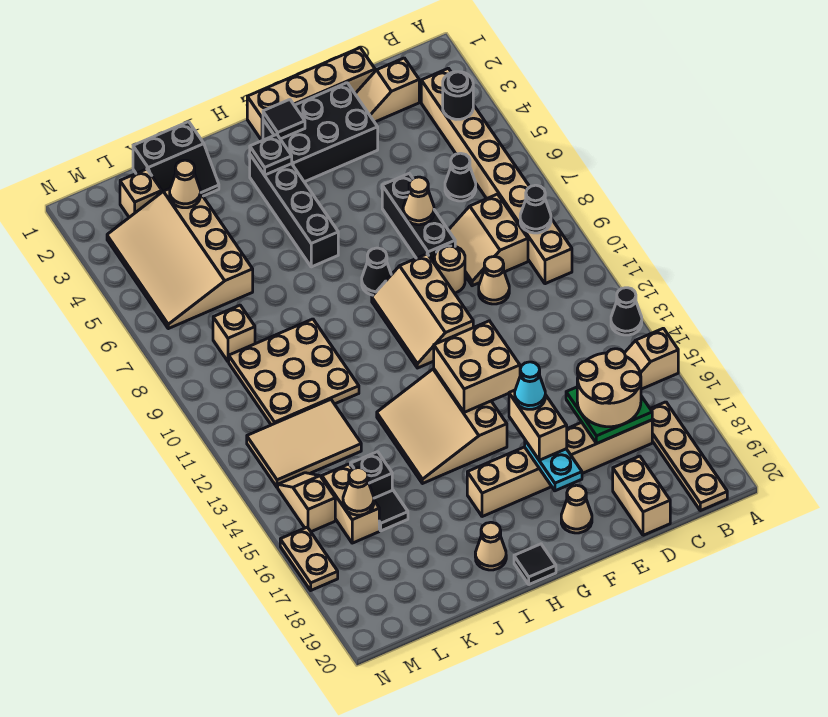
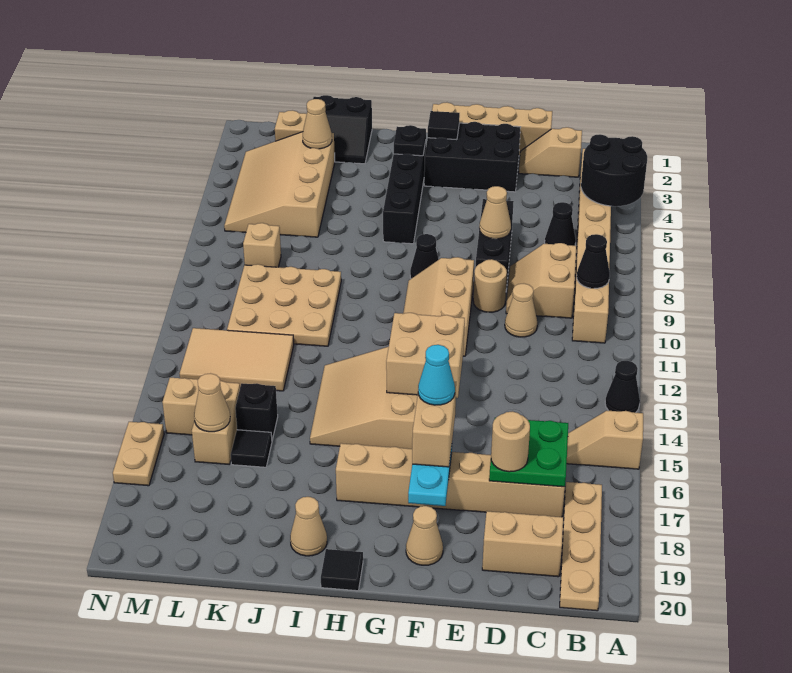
black round brick B4 level 2 -> black round brick A4:B5 level 2
tan round brick C16:D17 level 3 -> tan round brick D17 level 3
tan brick D19:D20 level 1 -> tan brick C19:D19 level 1

